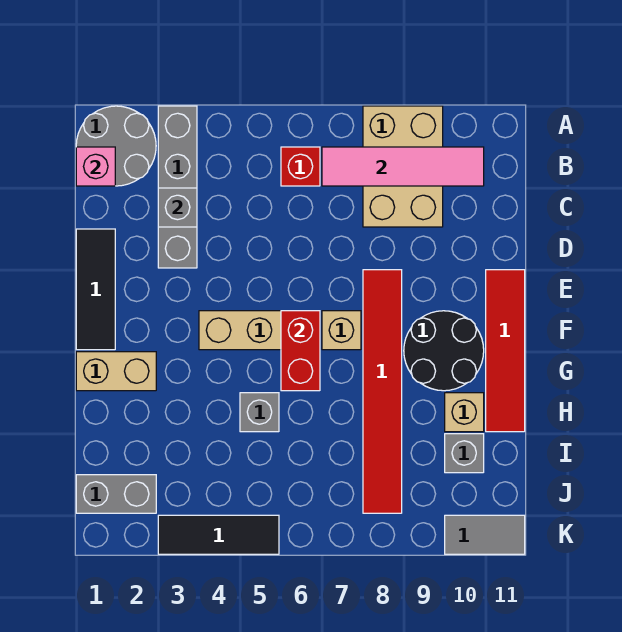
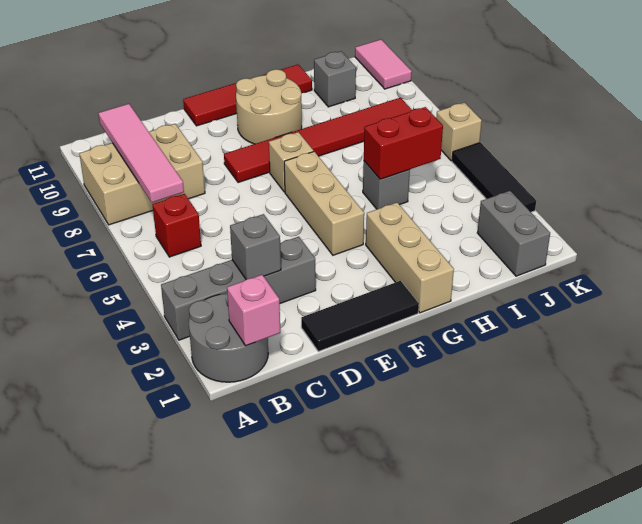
red brick F6:G6 level 2 -> red brick H5:I5 level 2
black round brick F9:G10 level 1 -> tan round brick F9:G10 level 1
tan brick G1:G2 level 1 -> tan brick G1:G3 level 1
tan brick H10 level 1 -> tan brick K6 level 1
grey tile K10:K11 level 1 -> pink tile K10:K11 level 1

